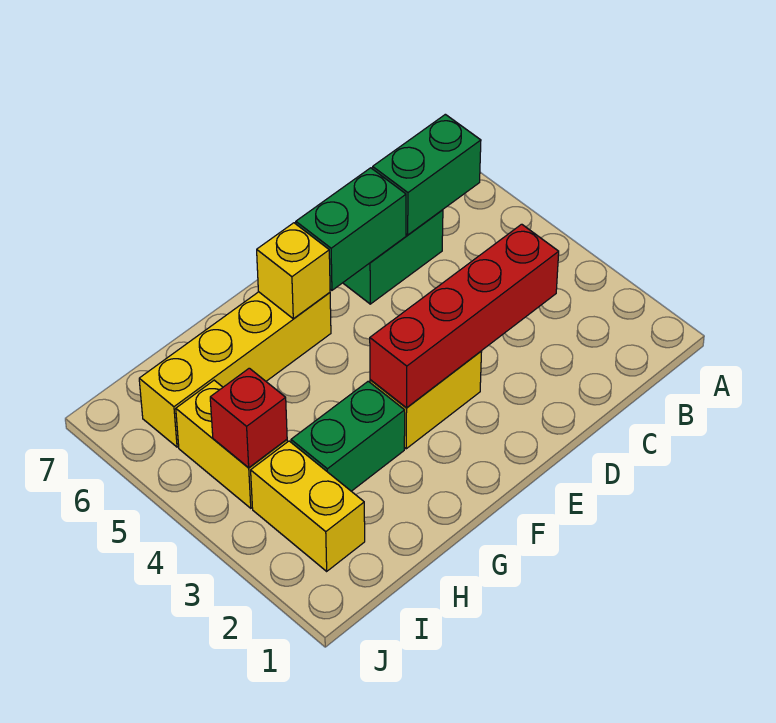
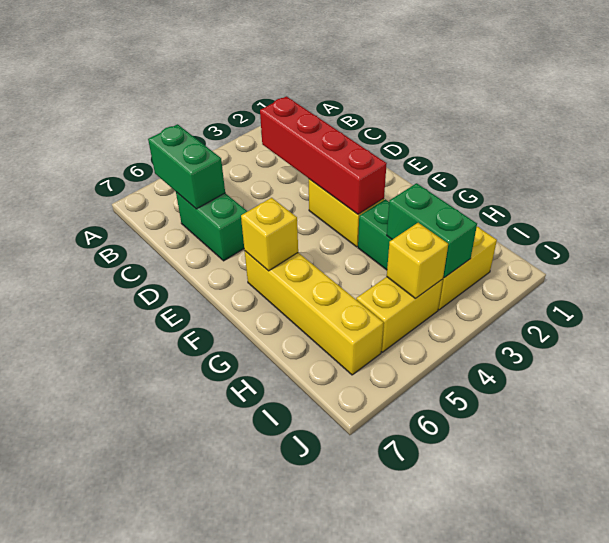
green brick D6:E6 level 2 -> green brick H3:I3 level 2
red brick I4 level 2 -> yellow brick I4 level 2

